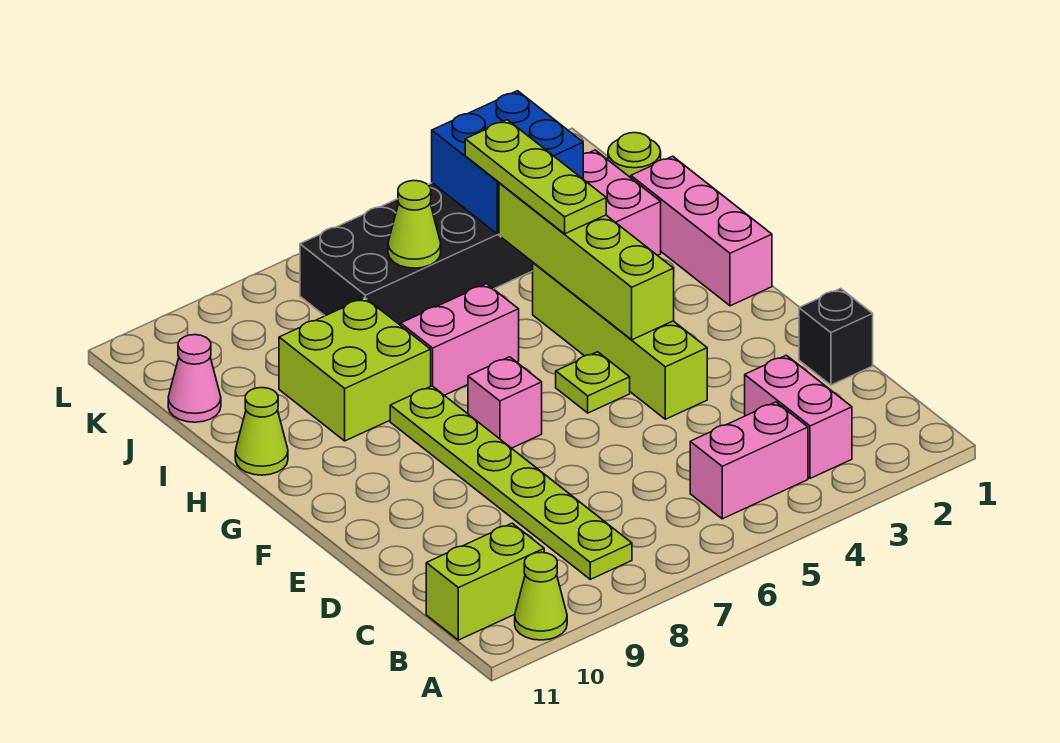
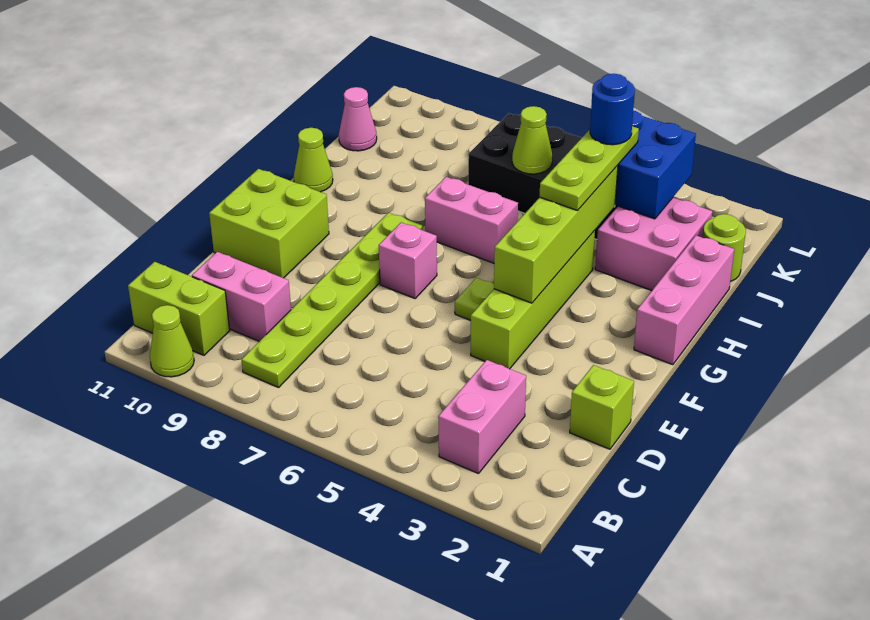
pink brick B4:B5 level 1 -> pink brick C9:C10 level 1
black brick D1 level 1 -> lime brick D1 level 1
lime brick H8:I9 level 1 -> lime brick E10:F11 level 1
none -> blue round brick J4 level 4

